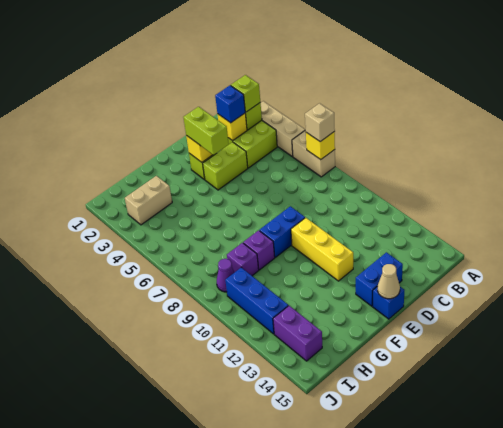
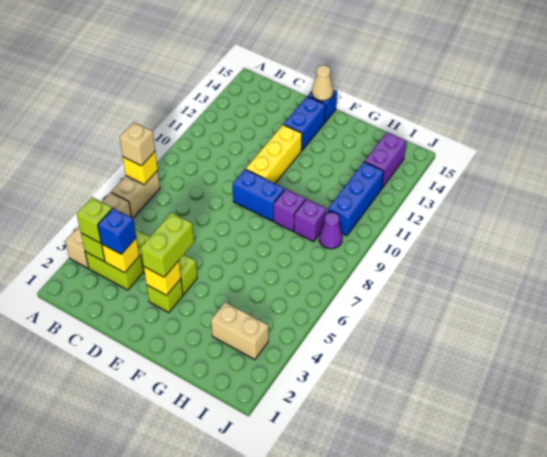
blue brick D14:E14 level 1 -> blue brick E13:E14 level 1

